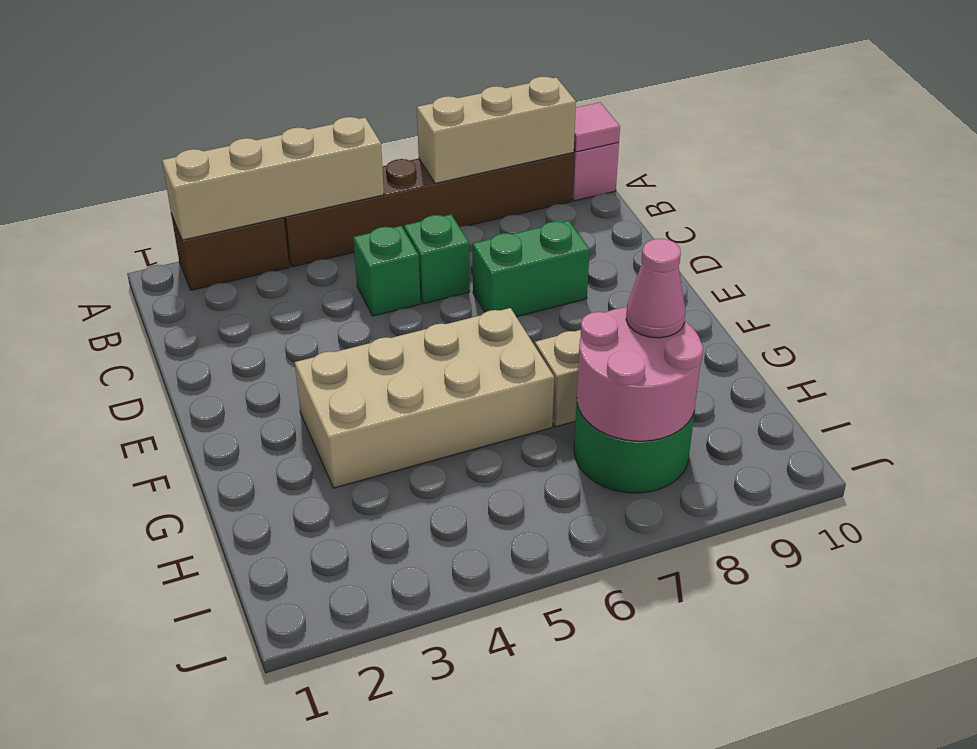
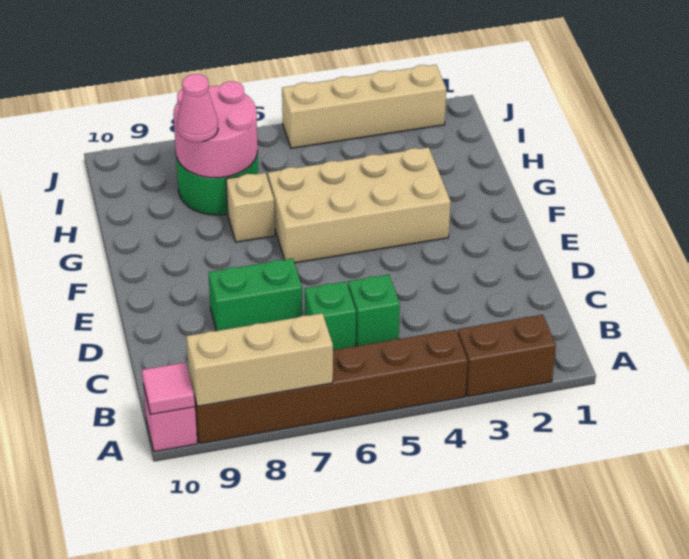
tan brick A2:A5 level 2 -> tan brick J2:J5 level 1

